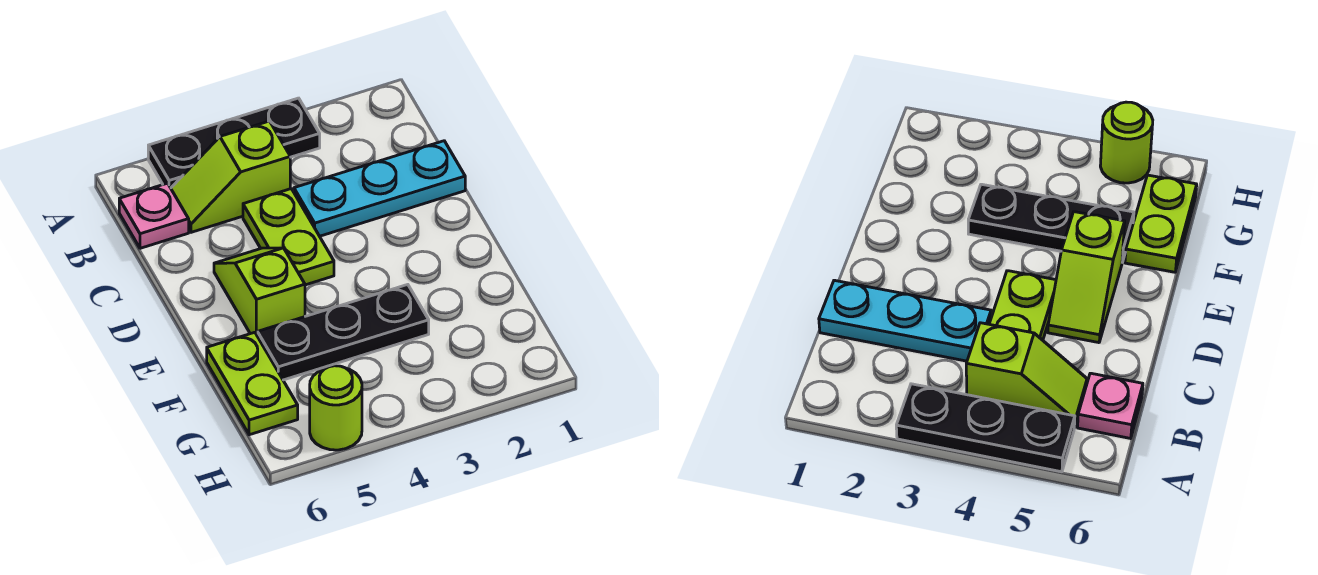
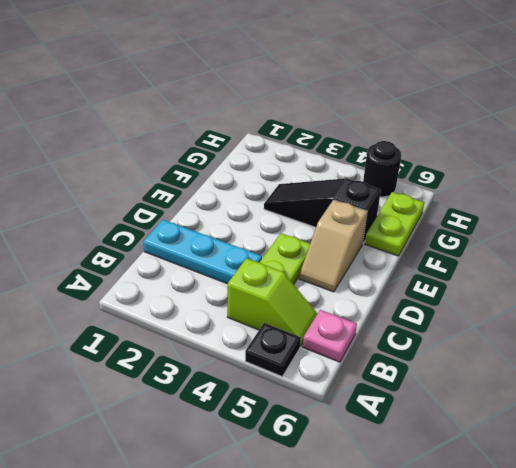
black plate A3:A5 level 1 -> black plate A5 level 1
lime slope D5:E5 level 1 top E -> tan slope D5:E5 level 1 top E
black plate F3:F5 level 1 -> black slope F3:F5 level 1 top 5
lime round brick H5 level 1 -> black round brick H5 level 1

